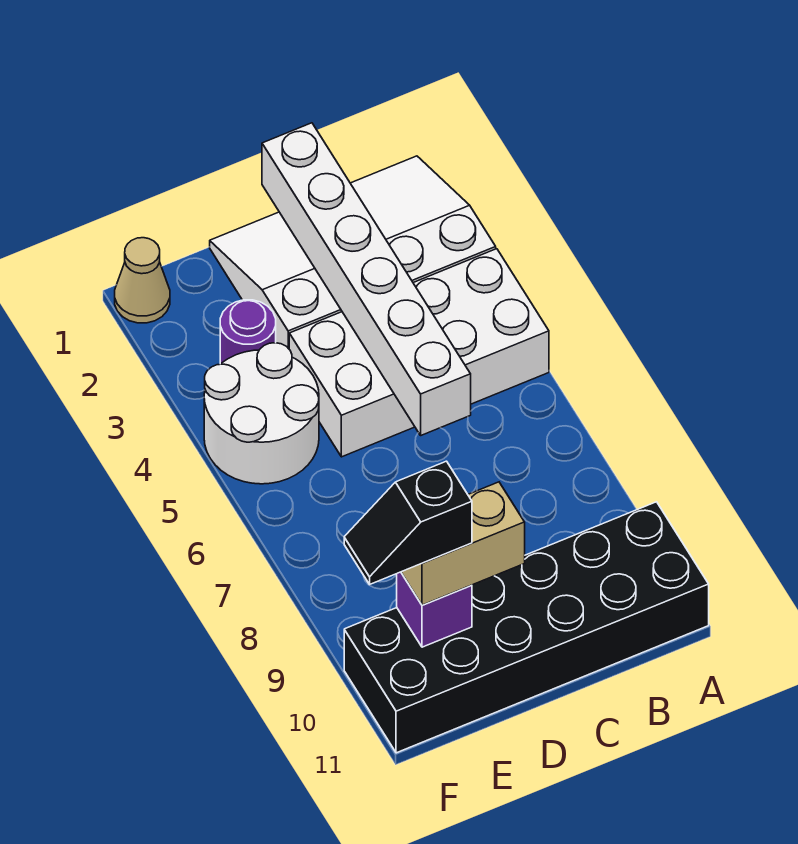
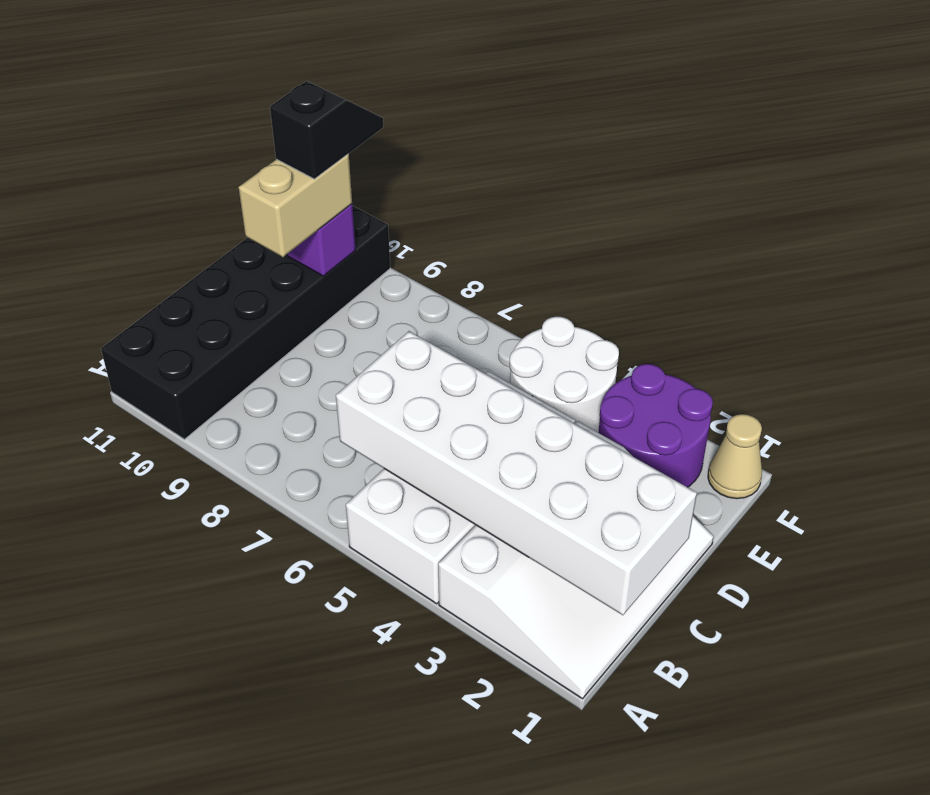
white brick C1:C6 level 2 -> white brick B1:C6 level 2
purple round brick E3 level 1 -> purple round brick E2:F3 level 1

